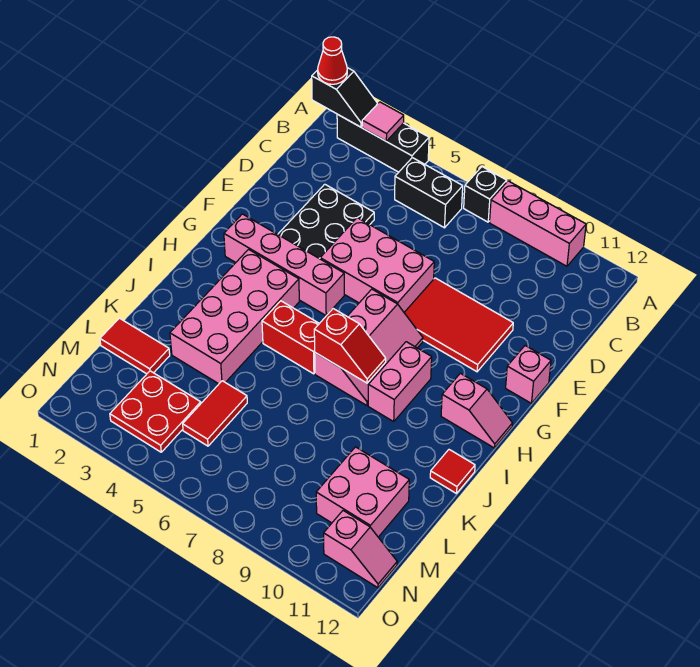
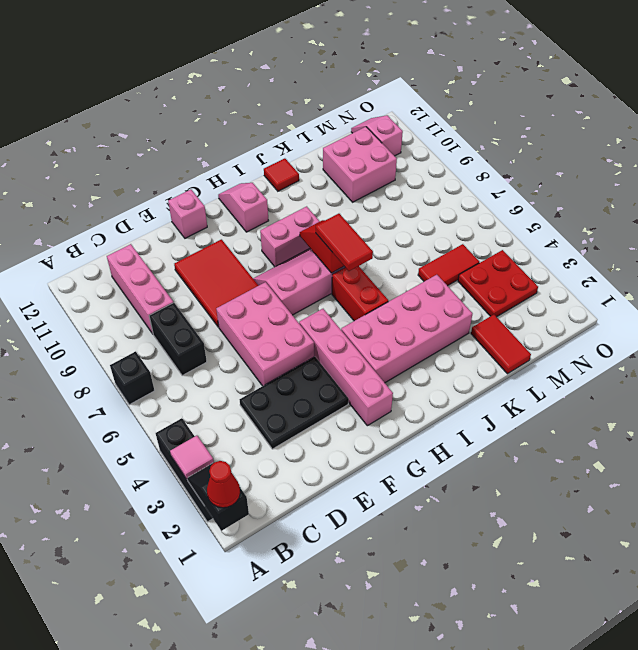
pink brick A8:A10 level 1 -> pink brick C9:C11 level 1
black brick B5:B6 level 1 -> black brick C7:C8 level 1
none -> red tile I6:I7 level 3

